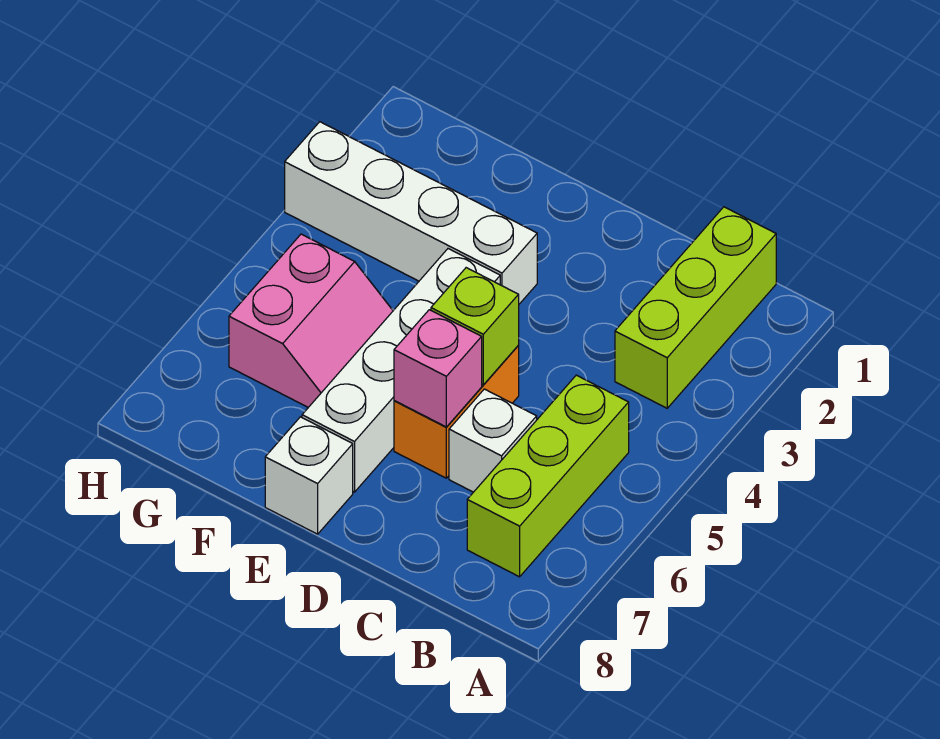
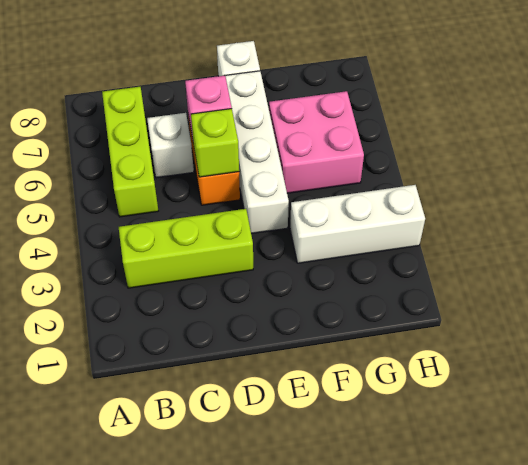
lime brick B1:B3 level 1 -> lime brick B3:D3 level 1
white brick E3:H3 level 1 -> white brick F3:H3 level 1
pink slope F5:G6 level 1 top G -> pink brick F5:G6 level 1

